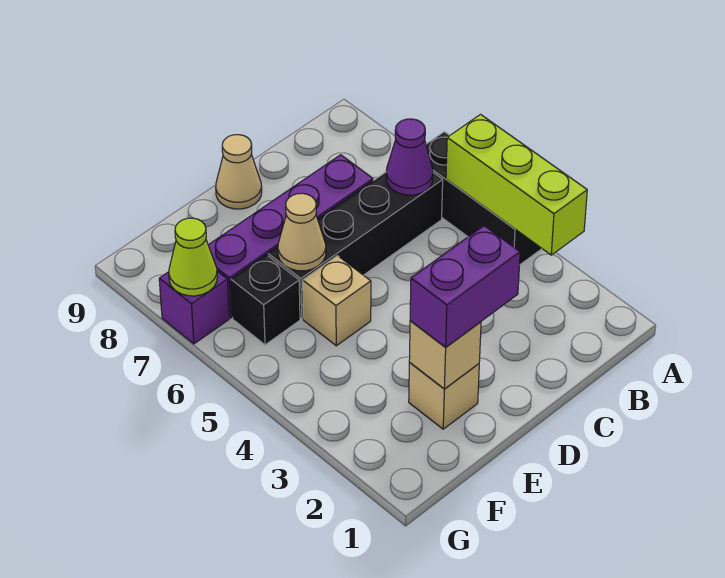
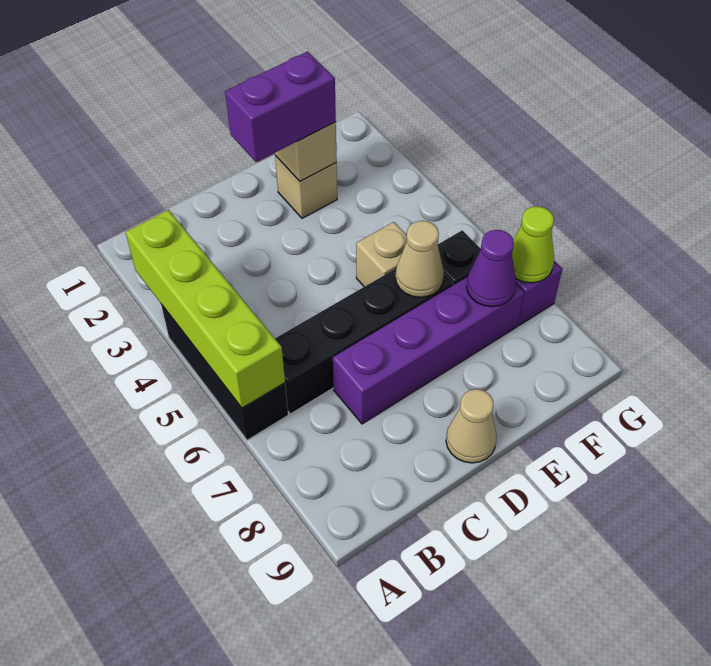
lime brick A3:A5 level 2 -> lime brick A3:A6 level 2
purple cone B6 level 2 -> purple cone F7 level 2

